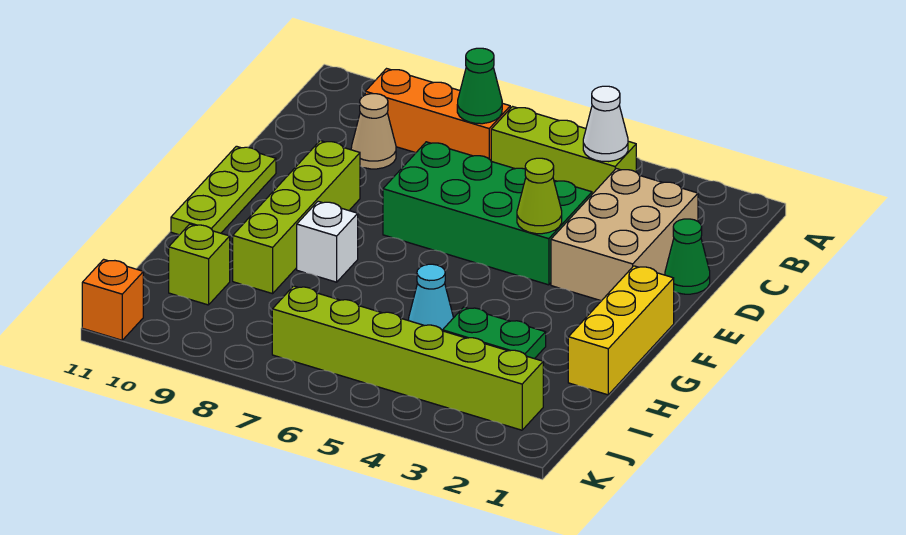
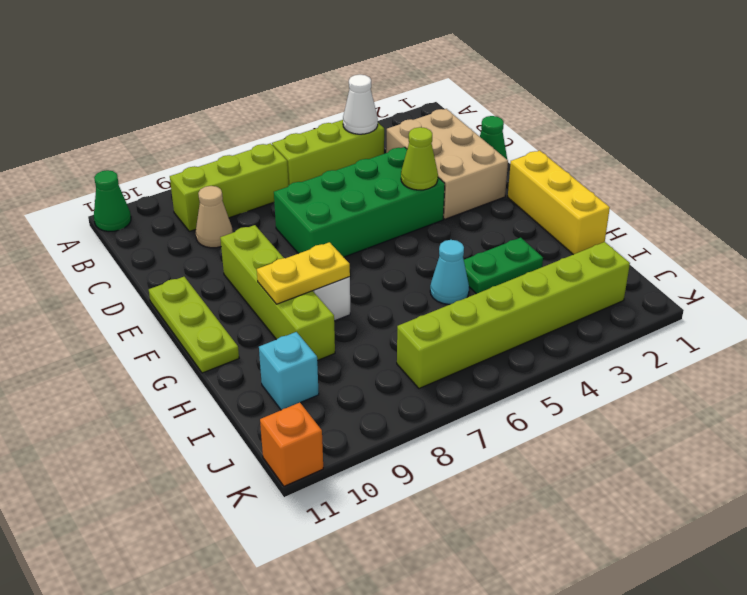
orange brick B7:B9 level 1 -> lime brick B7:B9 level 1
green cone B7 level 2 -> green cone A11 level 1
none -> yellow plate G8:G9 level 2
lime brick I10 level 1 -> cyan brick I10 level 1

